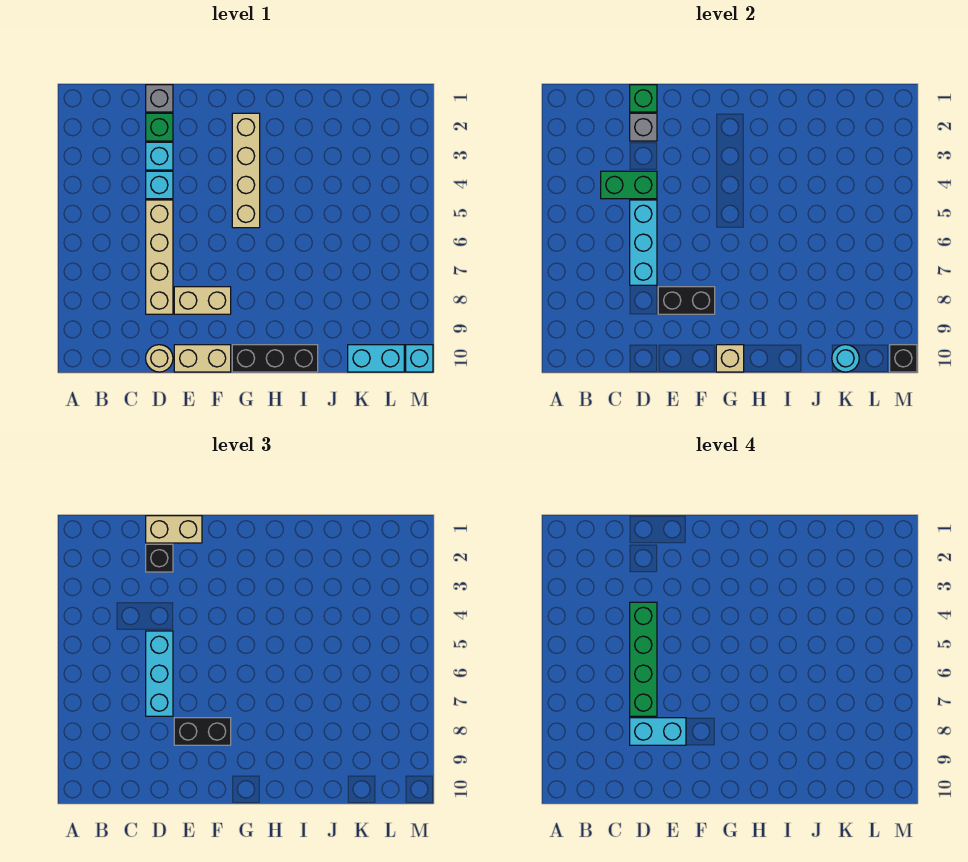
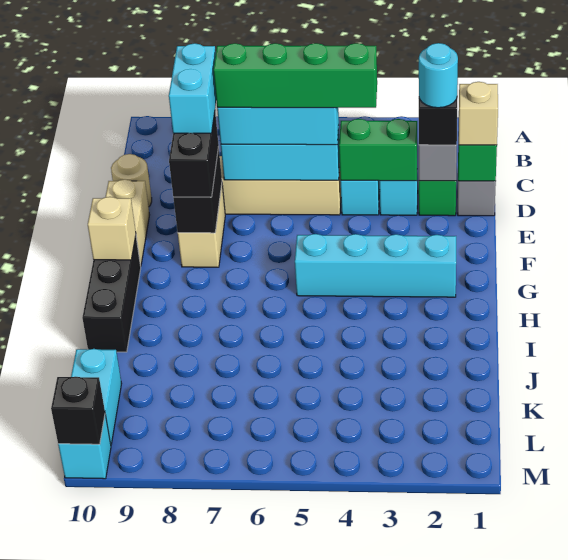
green brick C4:D4 level 2 -> green brick D3:D4 level 2
tan brick D1:E1 level 3 -> tan brick D1 level 3
tan brick G2:G5 level 1 -> cyan brick G2:G5 level 1
cyan round brick K10 level 2 -> cyan round brick D2 level 4

